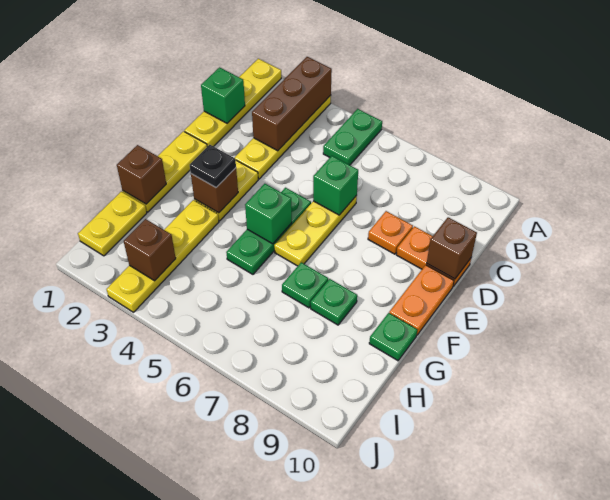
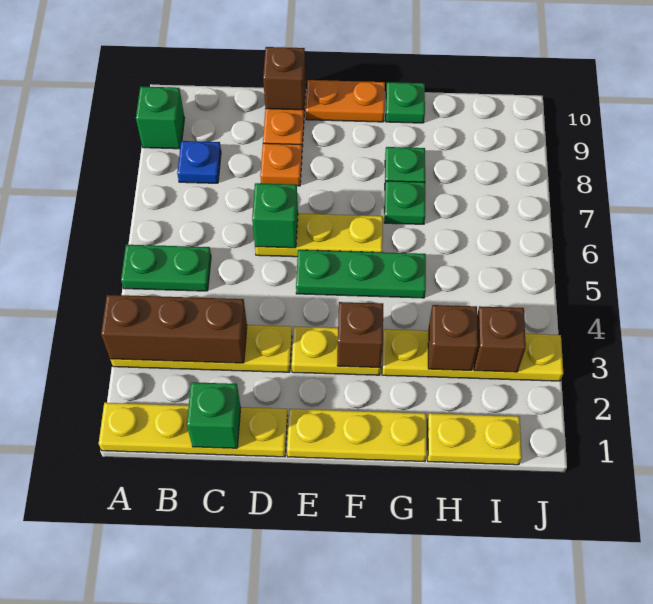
none -> blue plate B8 level 1
black plate F3 level 3 -> none
green brick F5 level 2 -> green brick A9 level 1
brown brick G1 level 2 -> brown brick H3 level 2

